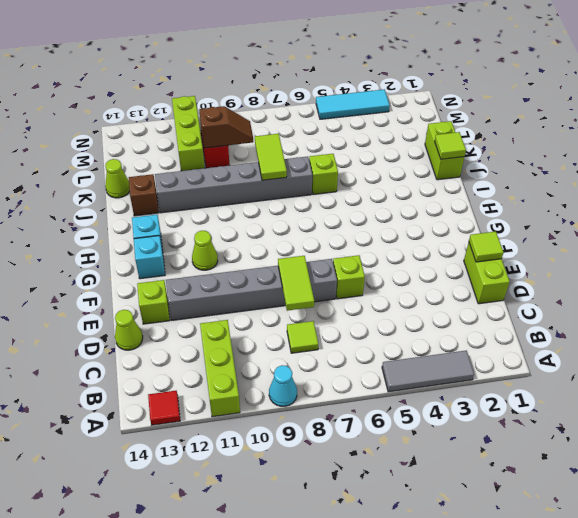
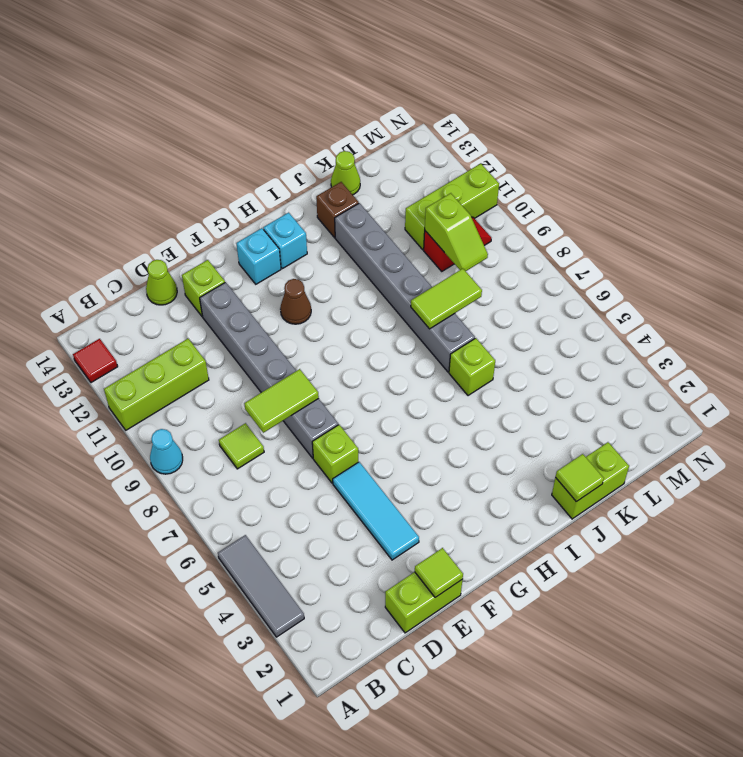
lime cone G11 level 1 -> brown cone G11 level 1
brown slope L9:L10 level 2 top 10 -> lime slope L9:L10 level 2 top 10
cyan tile N3:N5 level 1 -> cyan tile E3:E5 level 1

